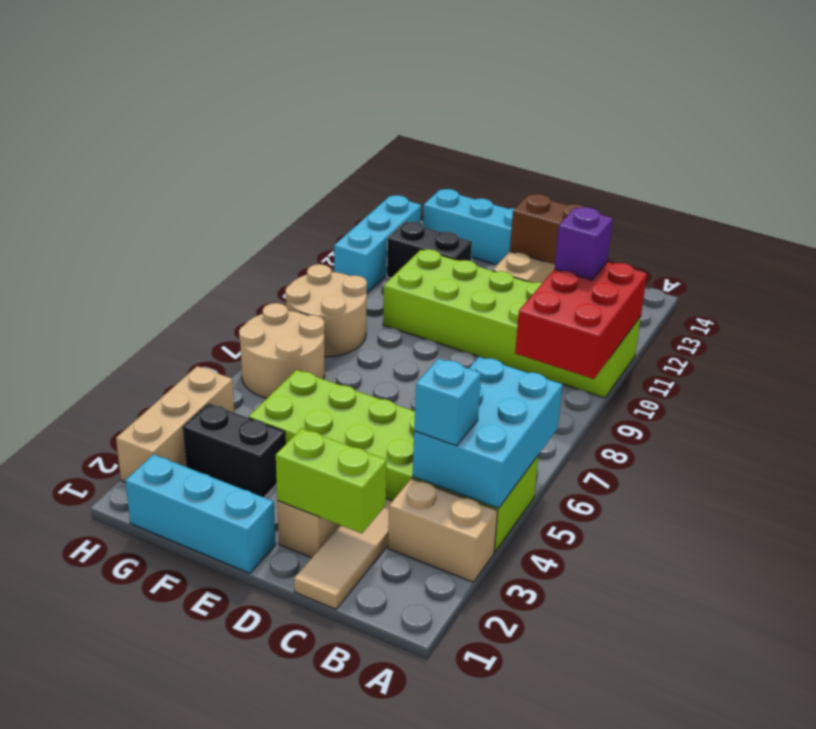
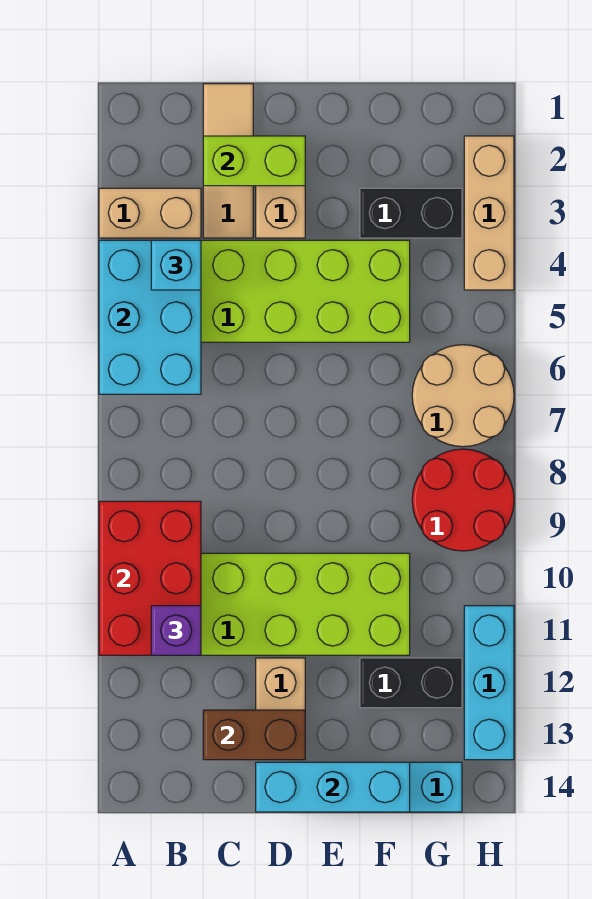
cyan brick E1:G1 level 1 -> cyan brick D14:F14 level 2
tan round brick G8:H9 level 1 -> red round brick G8:H9 level 1

